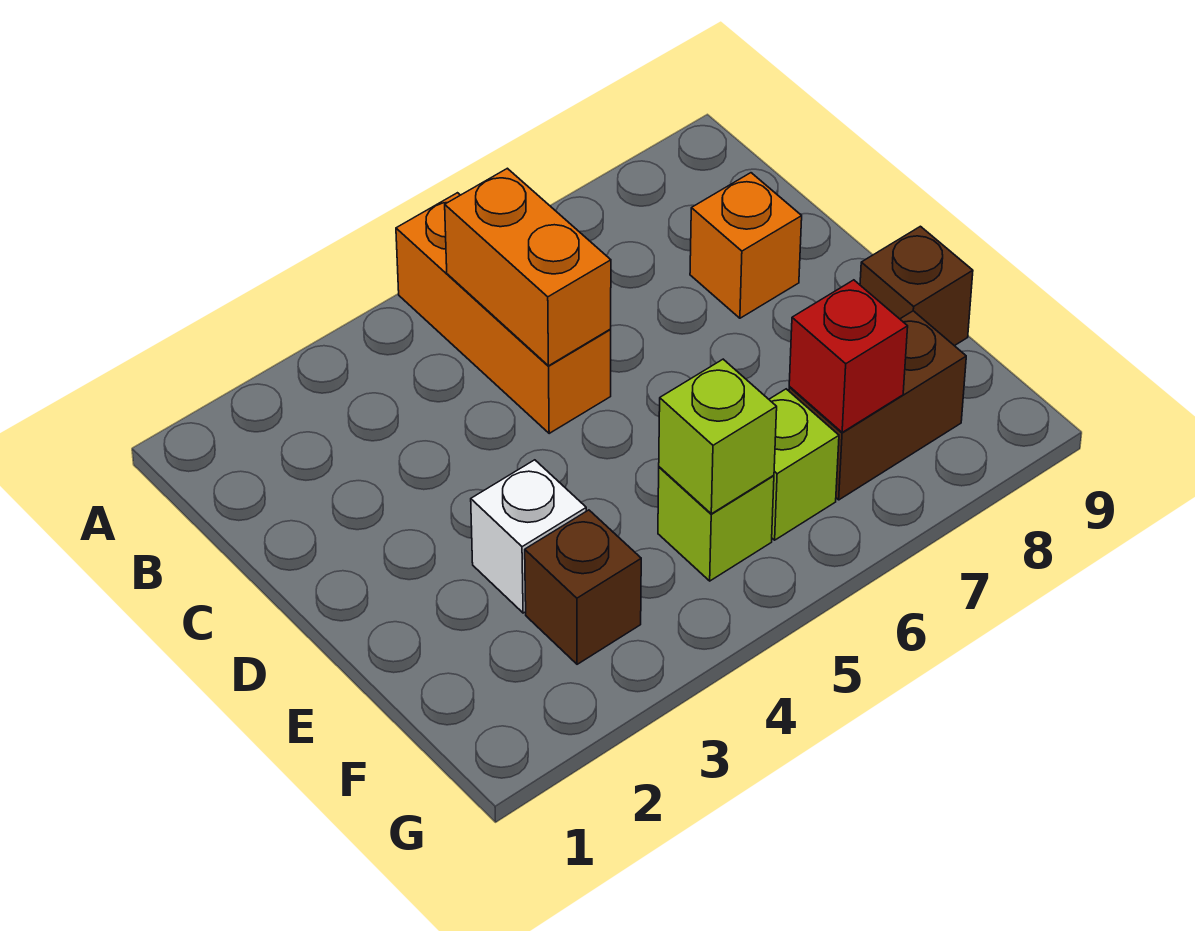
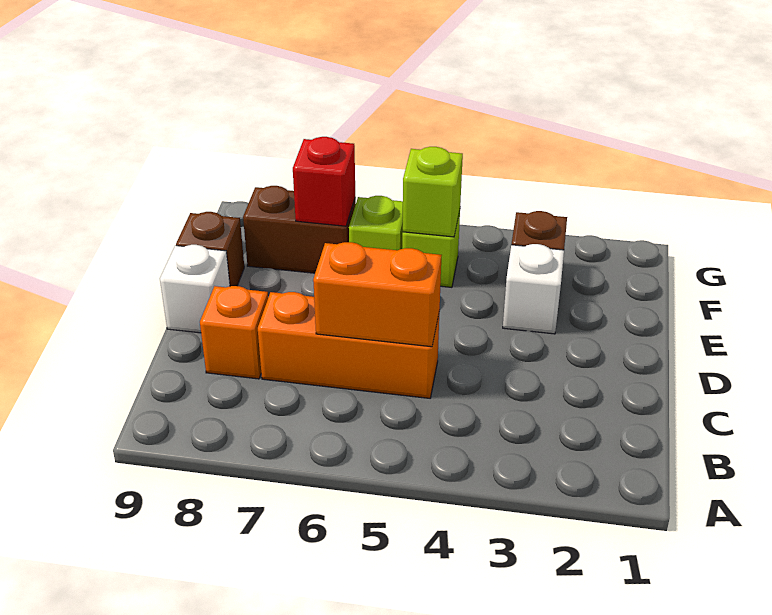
orange brick A5:C5 level 1 -> orange brick C5:C7 level 1
orange brick B5:C5 level 2 -> orange brick C5:C6 level 2
none -> white brick D9 level 1

